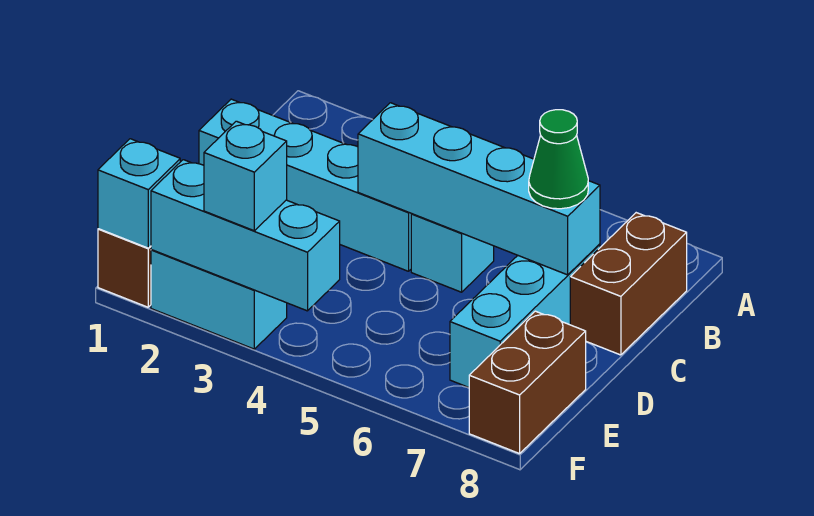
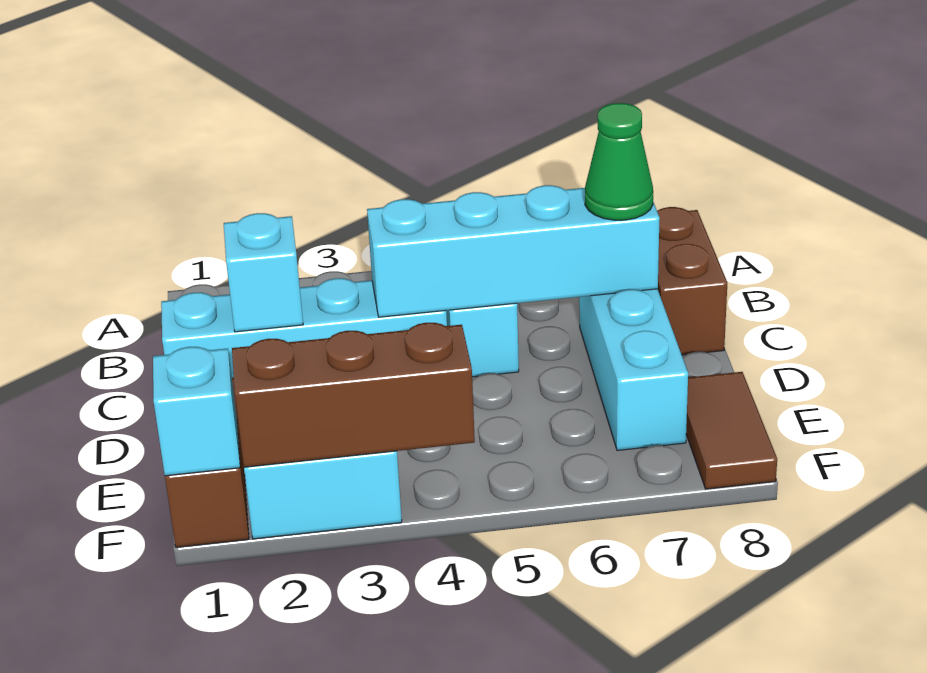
brown brick E8:F8 level 1 -> brown tile E8:F8 level 1
cyan brick F2:F4 level 2 -> brown brick F2:F4 level 2
cyan brick F3 level 3 -> cyan brick C2 level 2

